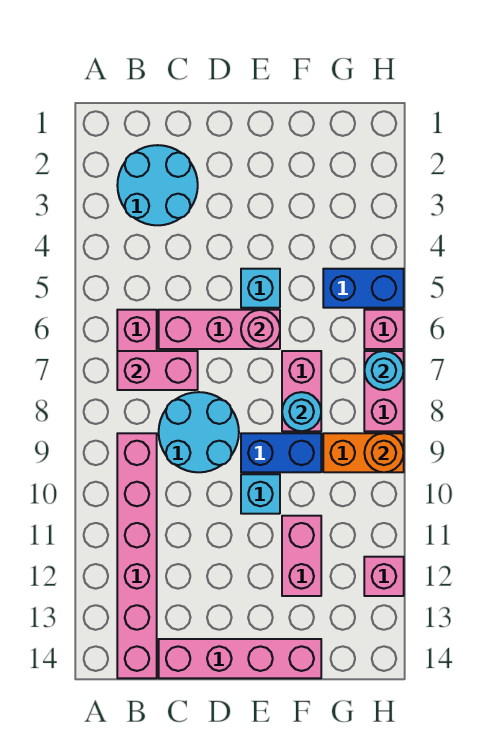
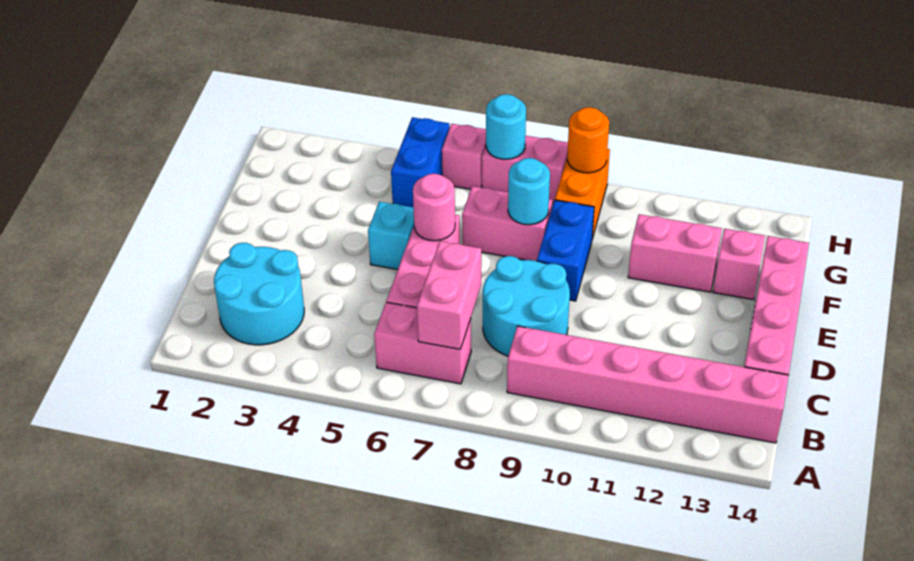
cyan brick E10 level 1 -> none
pink brick H12 level 1 -> pink brick F13 level 1

